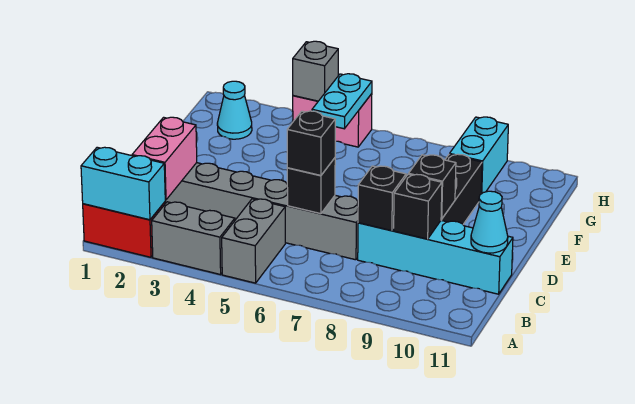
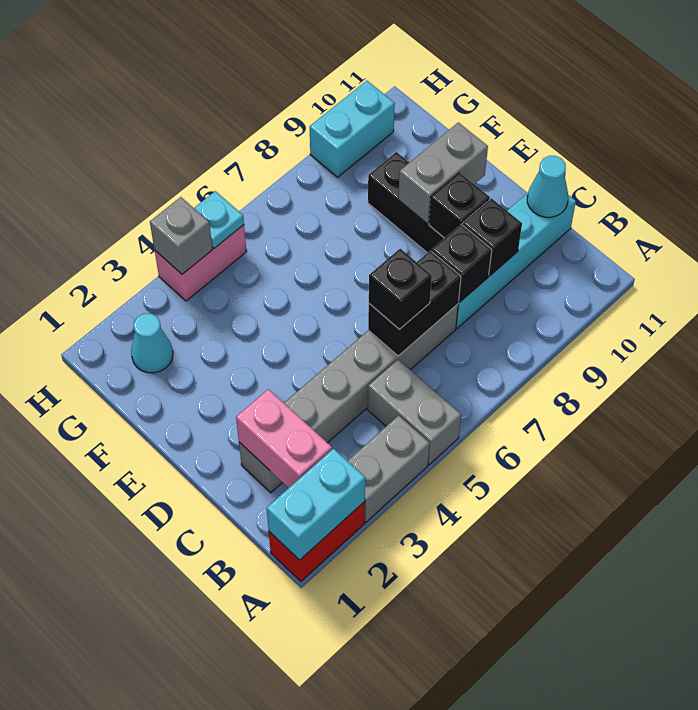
black brick C6 level 2 -> black brick C6:C7 level 2
none -> grey brick E9:E10 level 2
cyan plate G5:H5 level 2 -> cyan plate H5 level 2
cyan brick G9:H9 level 1 -> cyan brick H9:H10 level 1

